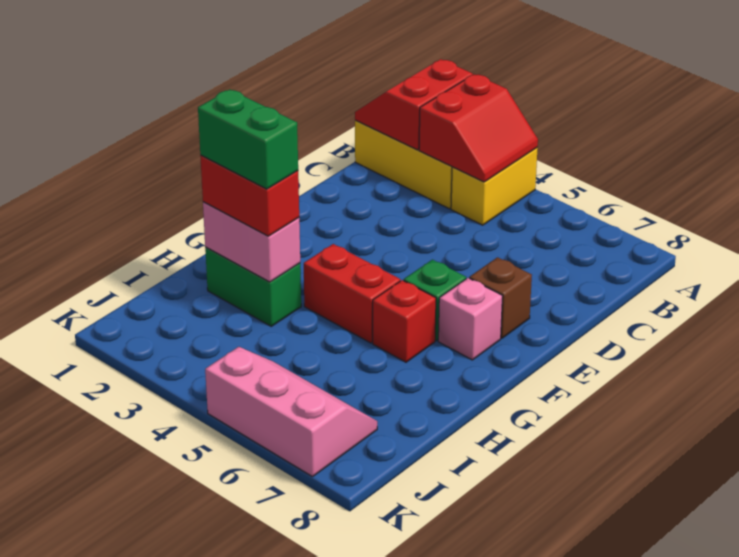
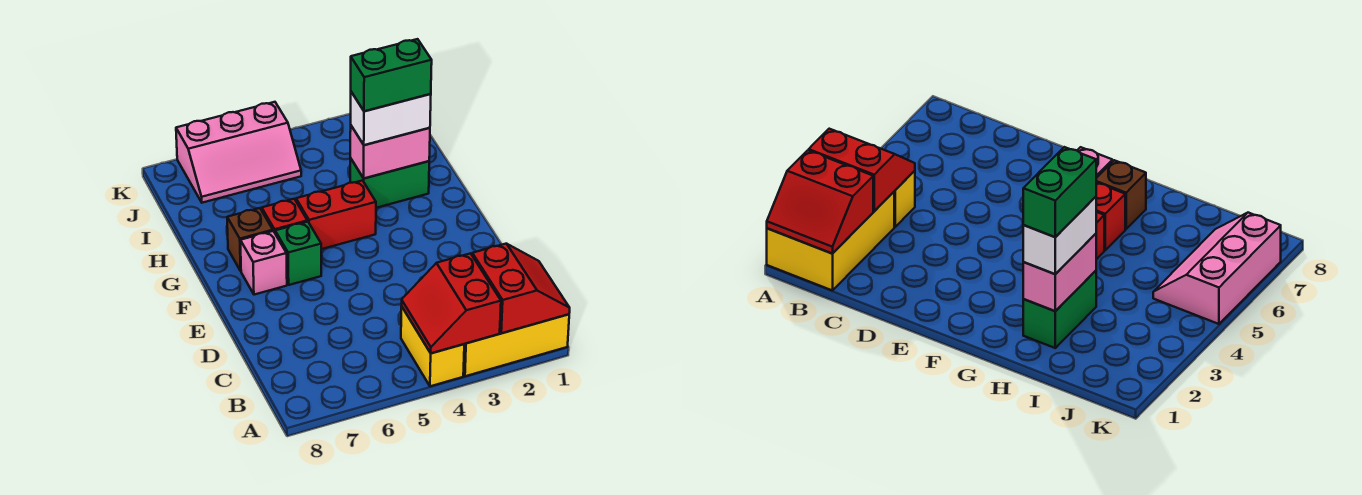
brown brick E7 level 1 -> brown brick G7 level 1
red brick H2:H3 level 3 -> white brick H2:H3 level 3

